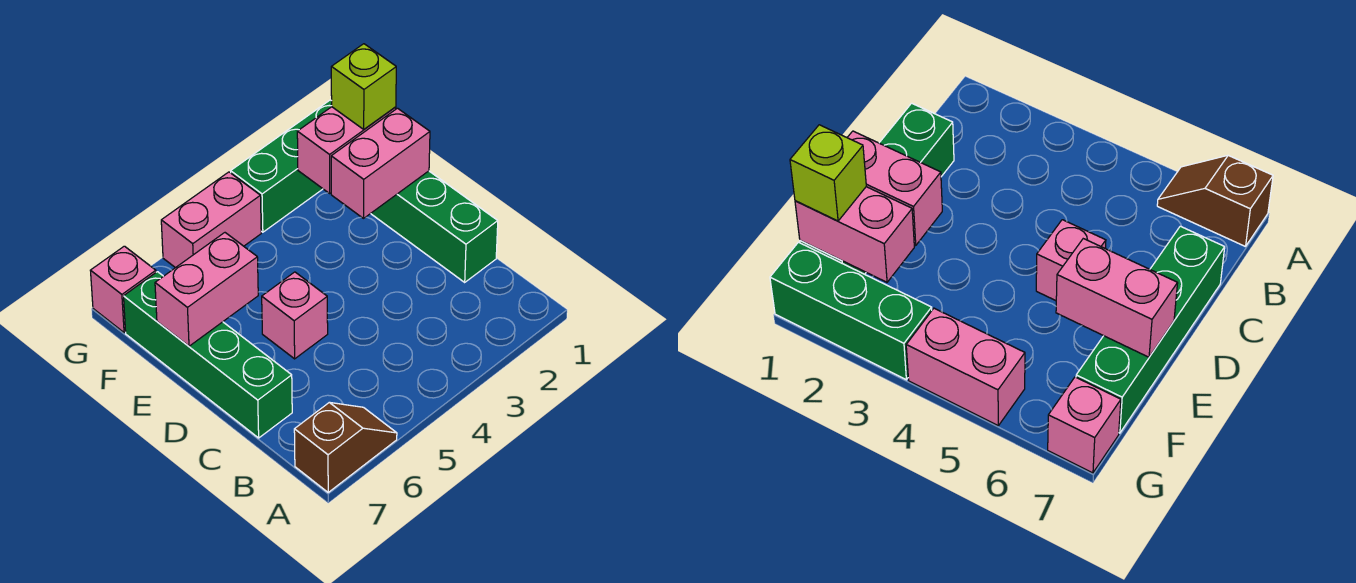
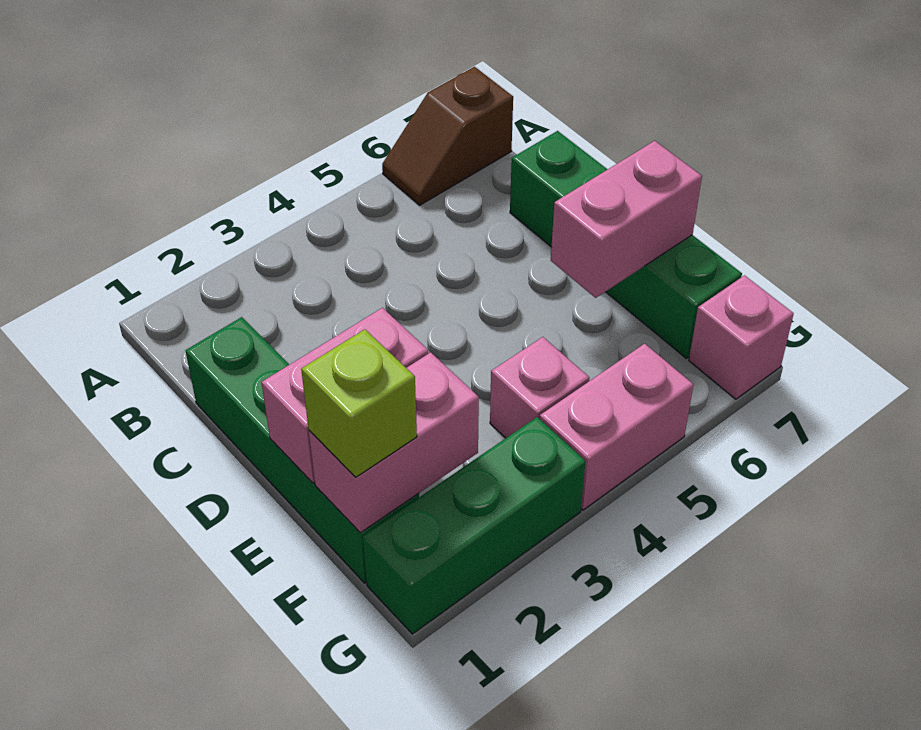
pink brick D5 level 1 -> pink brick F4 level 1

